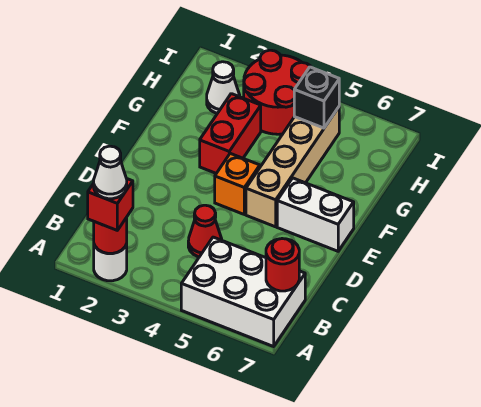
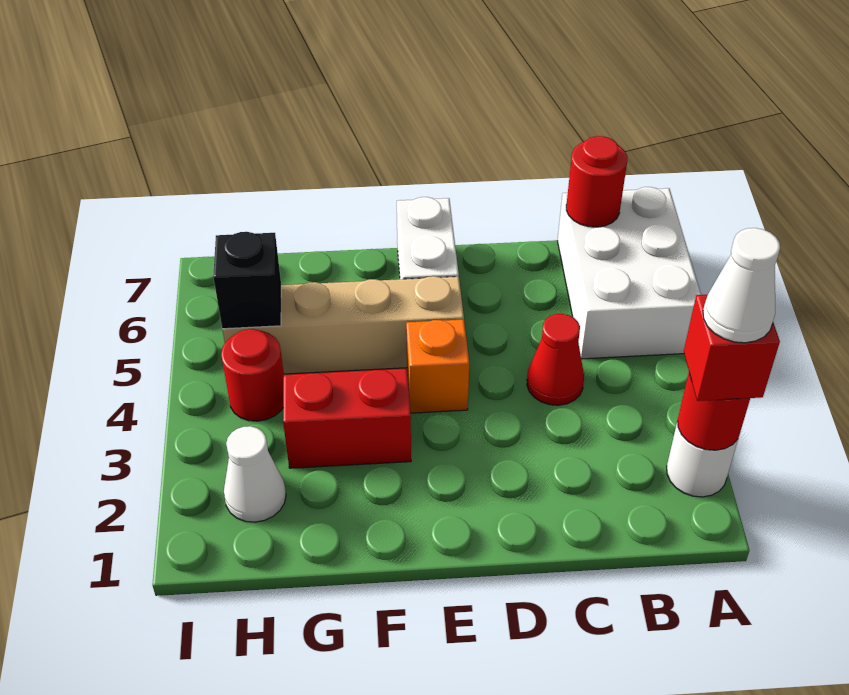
red round brick H3:I4 level 1 -> red round brick H4 level 1

